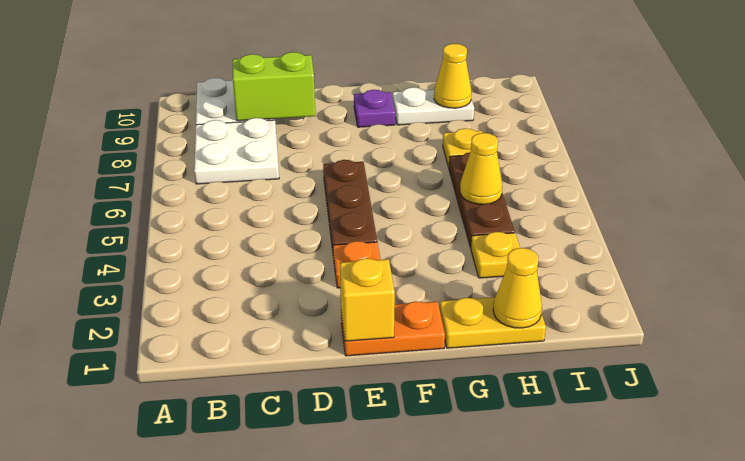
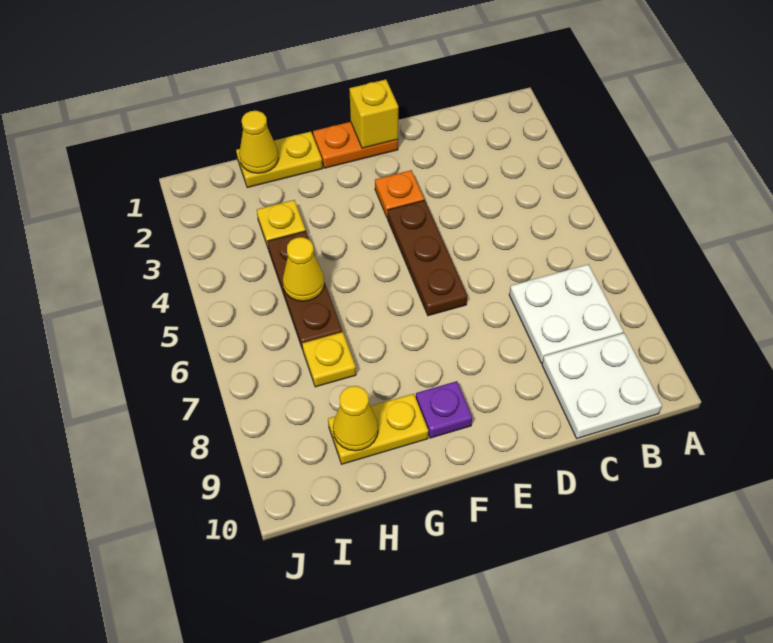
lime brick C9:D9 level 2 -> none
white plate G9:H9 level 1 -> yellow plate G9:H9 level 1

